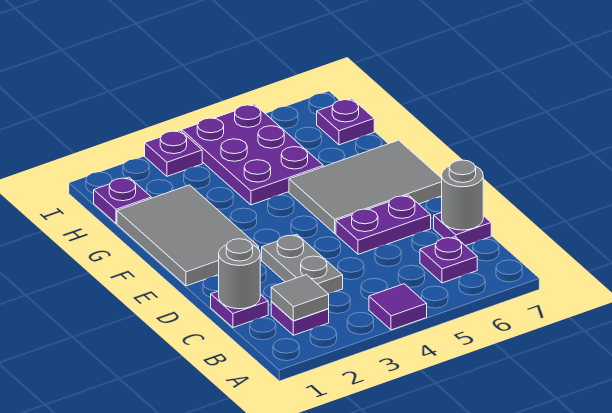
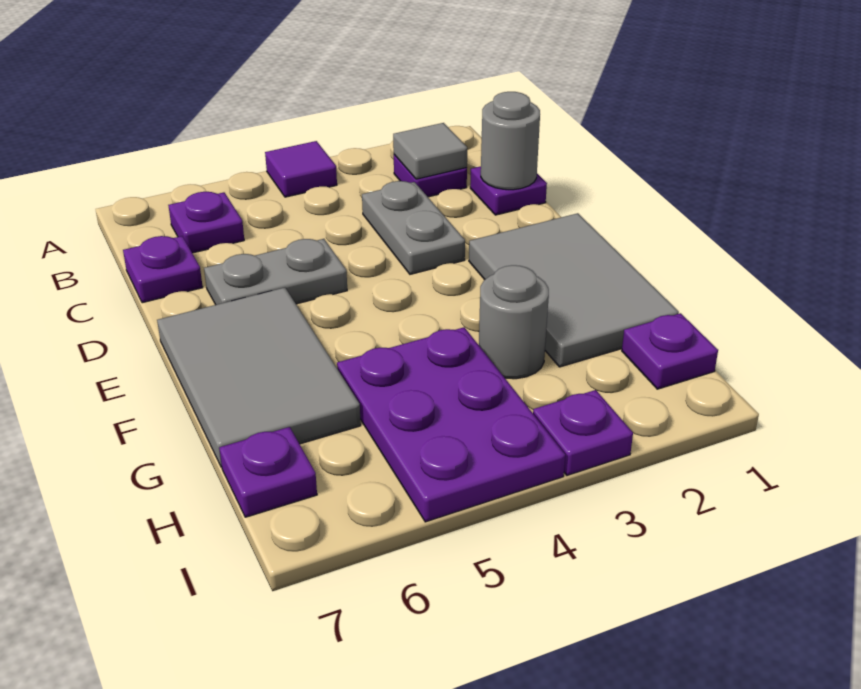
grey round brick C7 level 2 -> grey round brick G3 level 1
purple plate D5:D6 level 1 -> grey plate D5:D6 level 1
grey tile E5:F7 level 1 -> grey tile E6:G7 level 1

